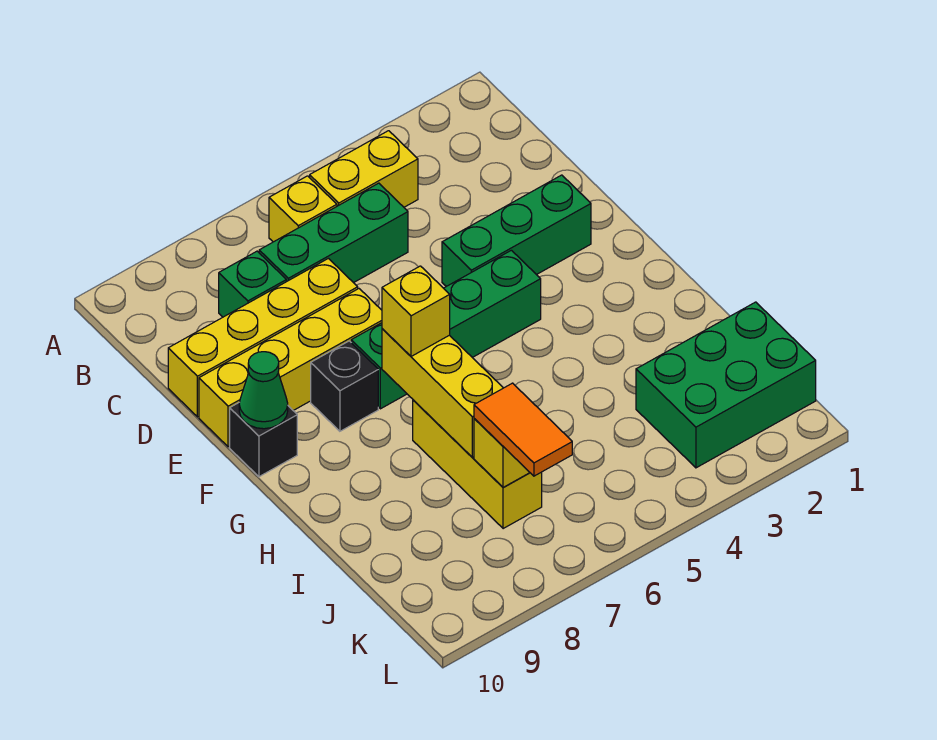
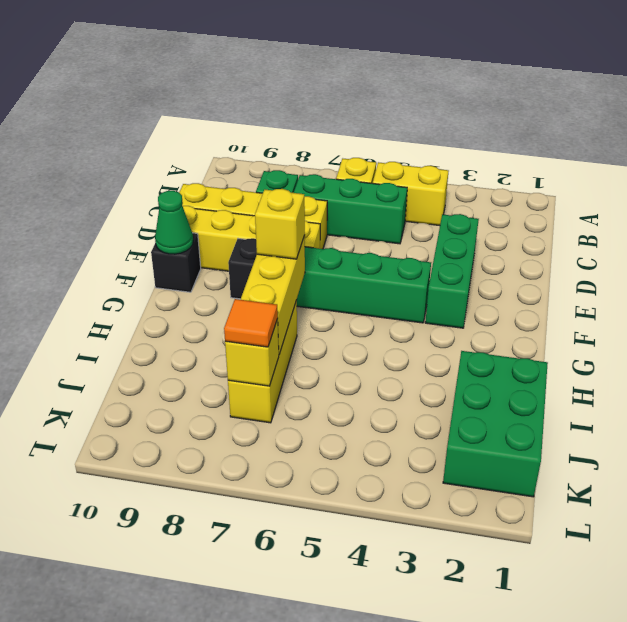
green brick E2:E4 level 1 -> green brick D3:F3 level 1
green brick J1:K3 level 1 -> green brick I1:K2 level 1
orange tile J7:K7 level 3 -> orange tile J7 level 3

